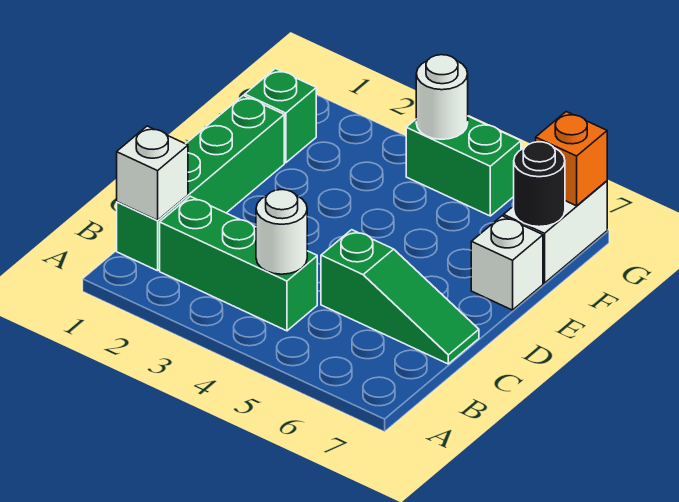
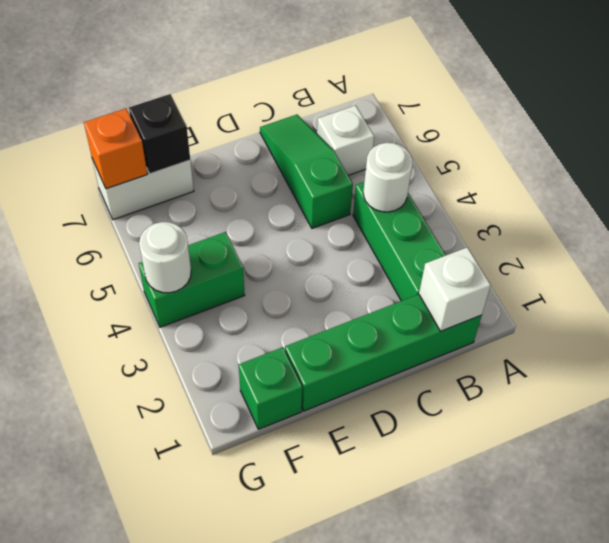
white brick E7 level 1 -> white brick B6 level 1
black round brick F7 level 2 -> black brick F7 level 2
green brick G4:G5 level 1 -> green brick F4:G4 level 1

